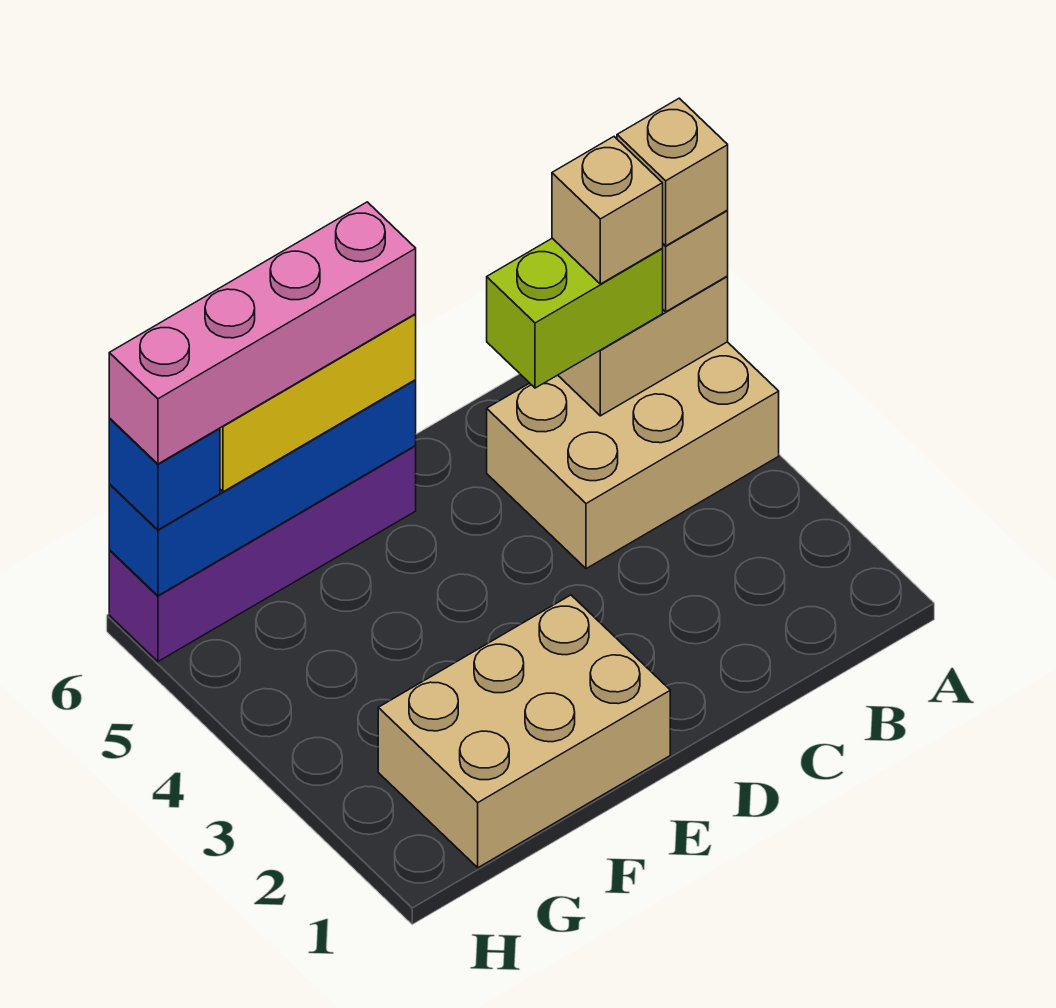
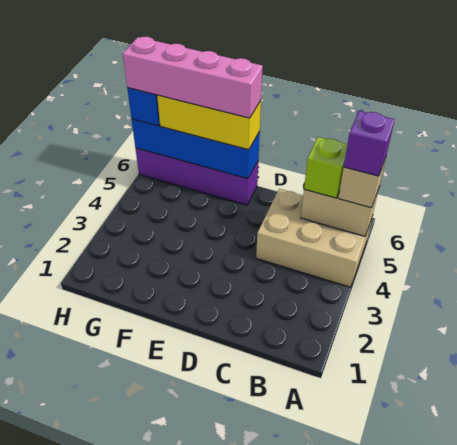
tan brick A5 level 4 -> purple brick A5 level 4
lime brick B5:C5 level 3 -> lime brick B5 level 3
tan brick B5 level 4 -> none
tan brick E1:G2 level 1 -> none

